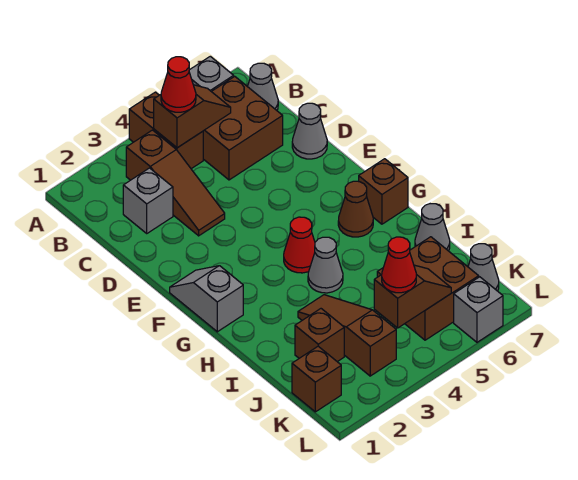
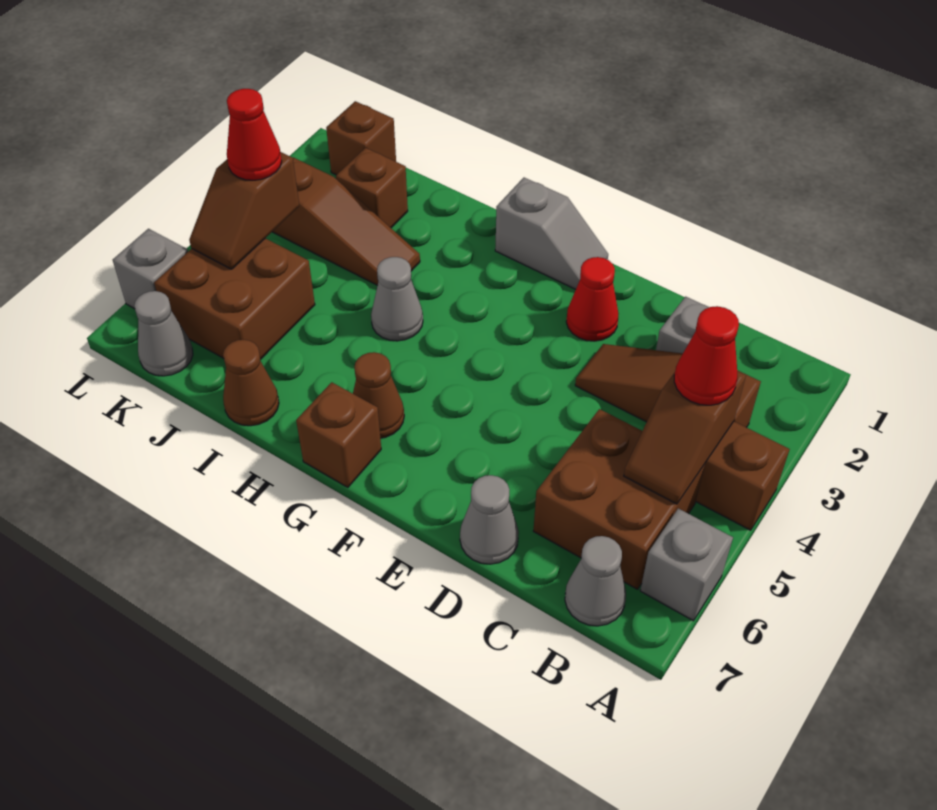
red cone G4 level 1 -> red cone E2 level 1
grey cone I7 level 1 -> brown cone I7 level 1

